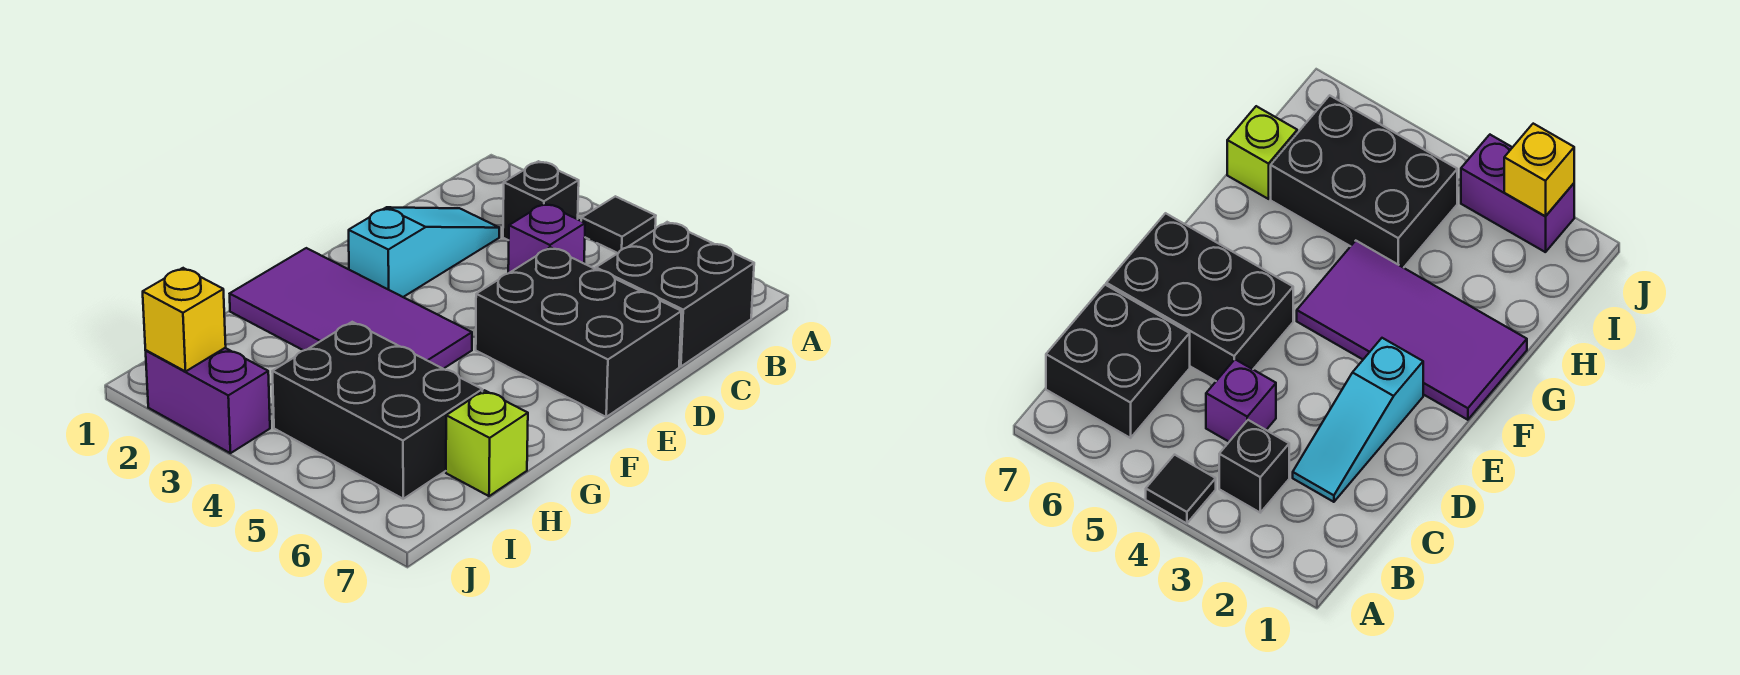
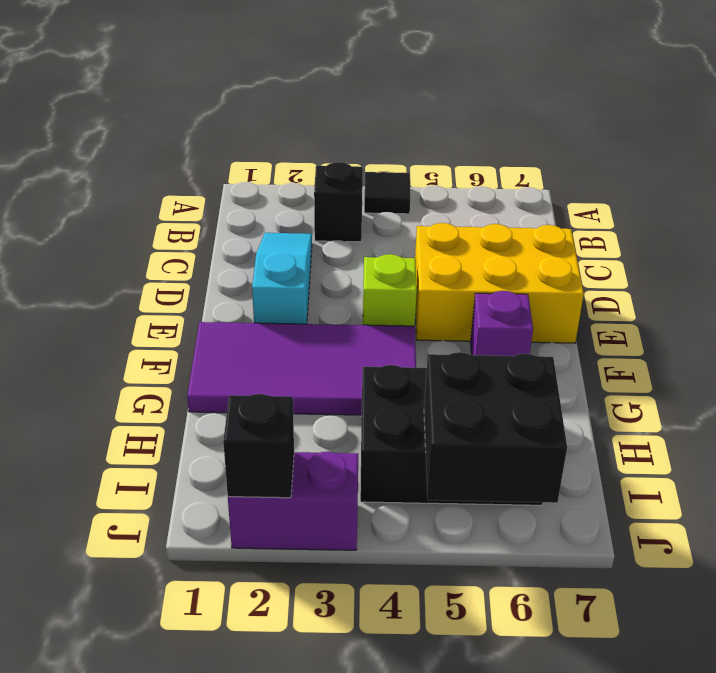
black brick B6:C7 level 1 -> black brick I5:J6 level 2
purple brick C4 level 1 -> purple brick F6 level 1
black brick D5:E7 level 1 -> yellow brick D5:E7 level 1
lime brick H7 level 1 -> lime brick E4 level 1
yellow brick J2 level 2 -> black brick J2 level 2

